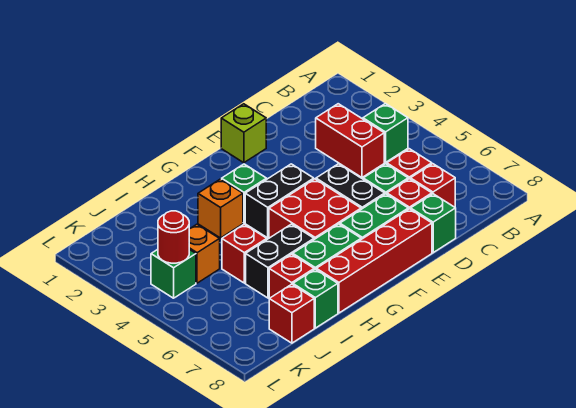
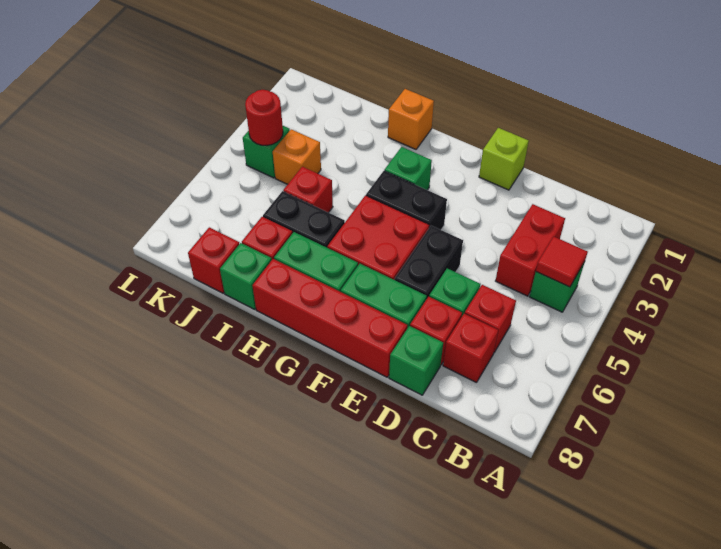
none -> red tile B4 level 2
orange brick H3 level 1 -> orange brick H1 level 1

